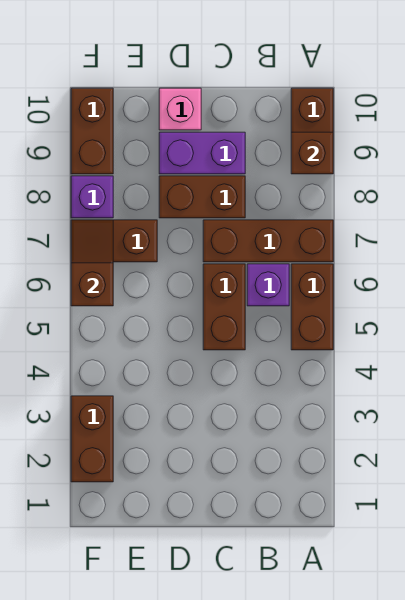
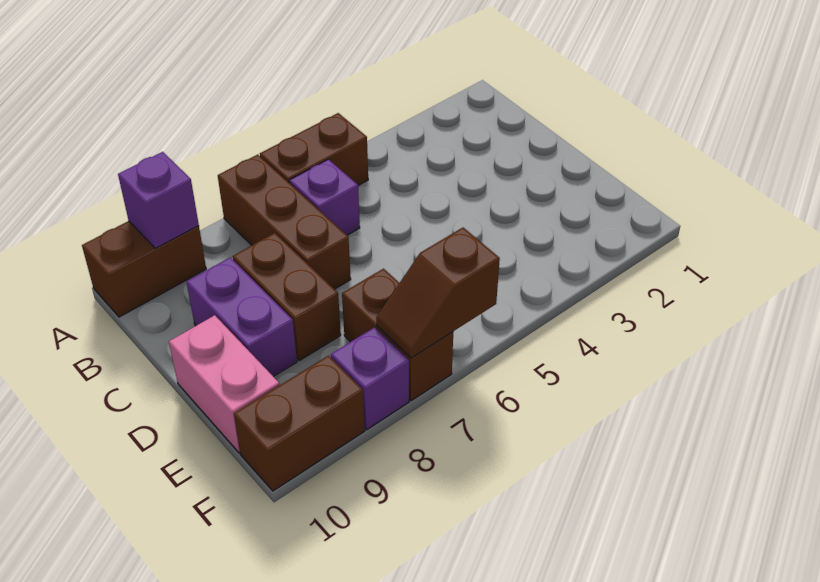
brown brick A9 level 2 -> purple brick A9 level 2
brown brick C5:C6 level 1 -> none
pink brick D10 level 1 -> pink brick D10:E10 level 1
brown brick F2:F3 level 1 -> none

